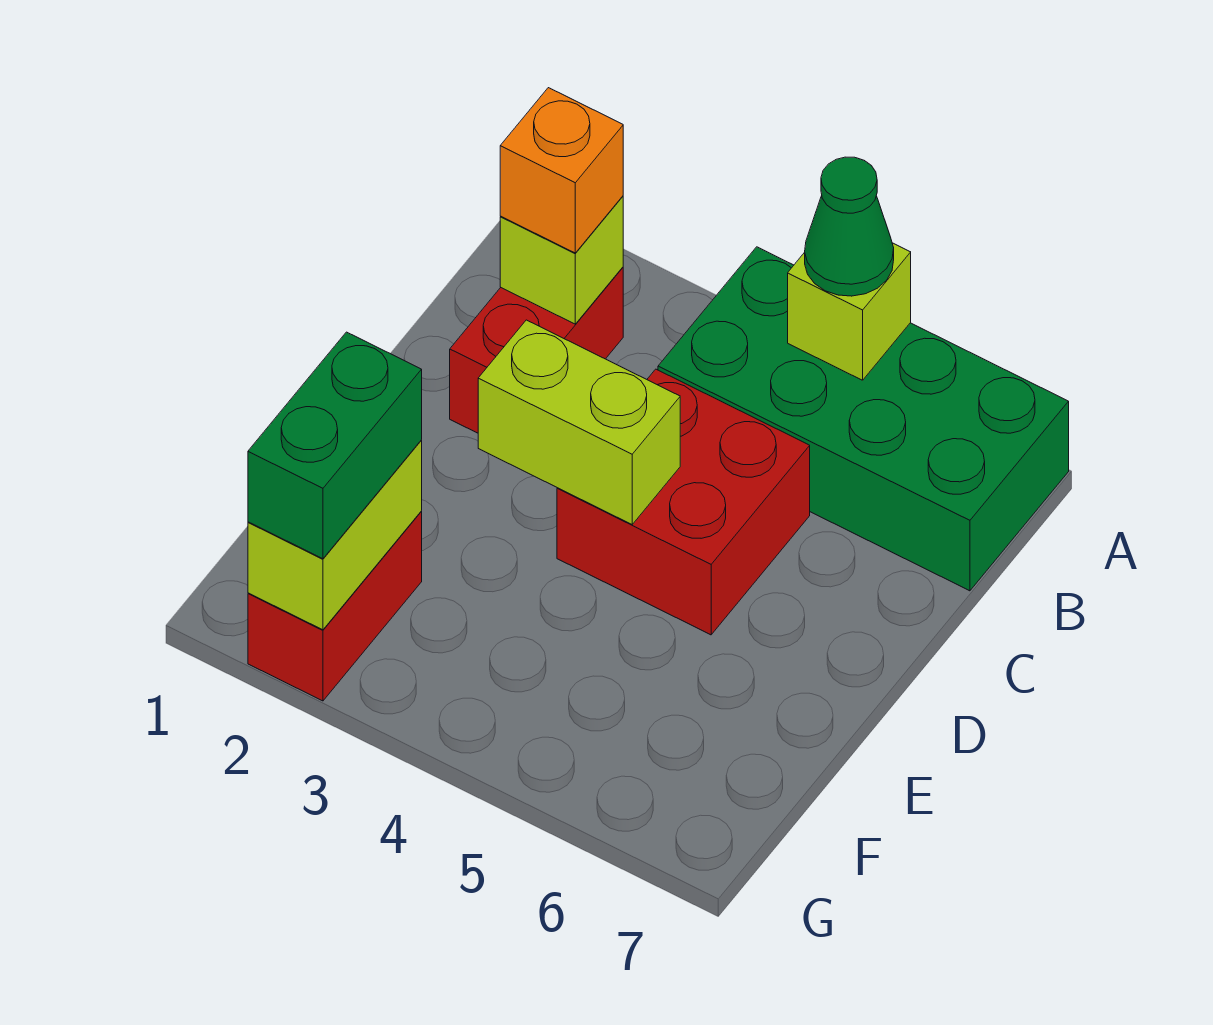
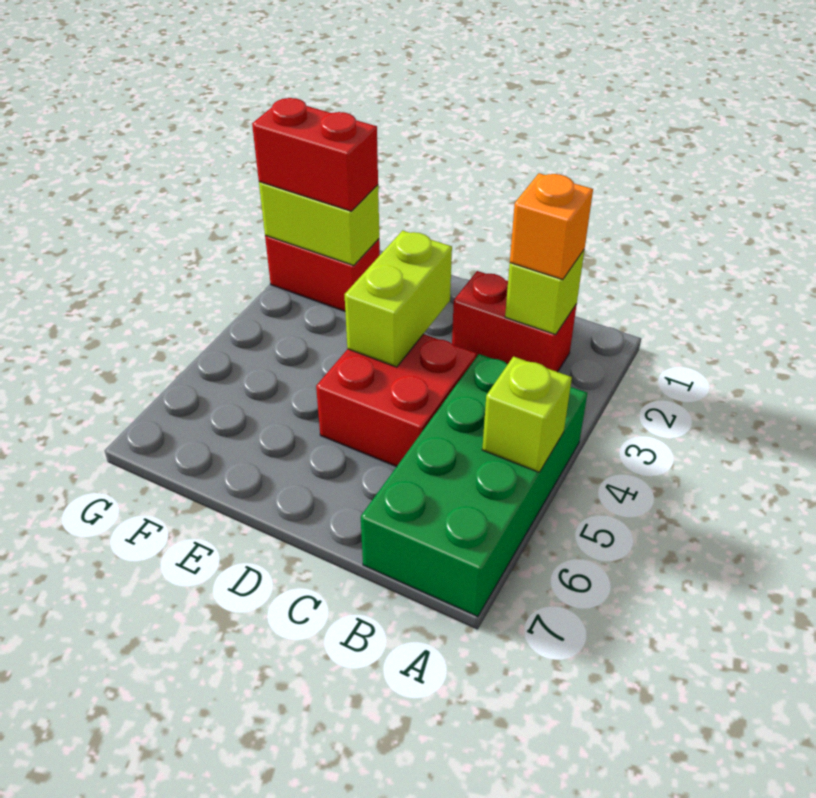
green cone A5 level 3 -> none
green brick F2:G2 level 3 -> red brick F2:G2 level 3

